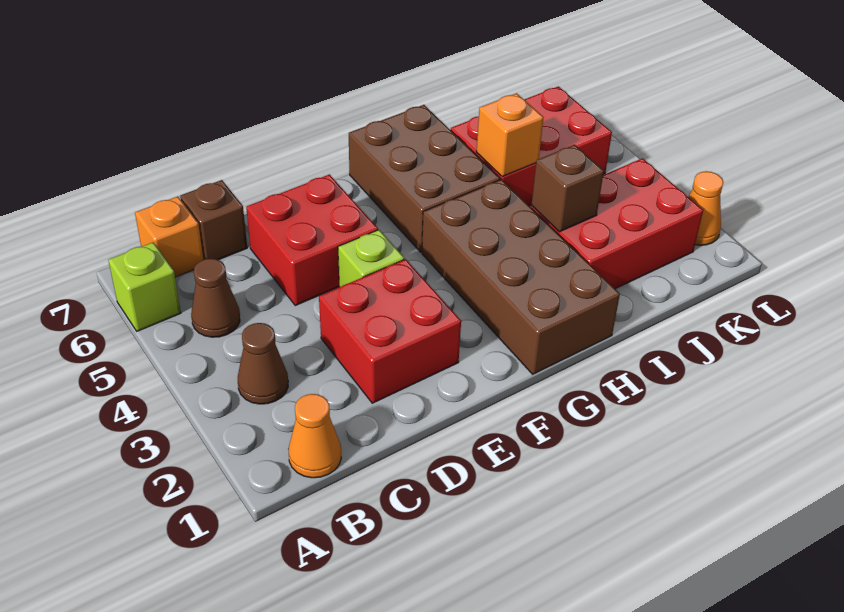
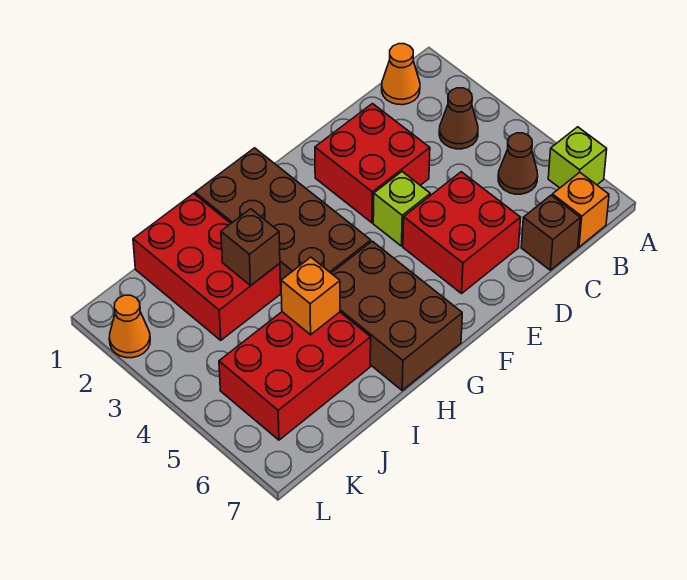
red brick I2:K3 level 1 -> red brick I1:J3 level 1

